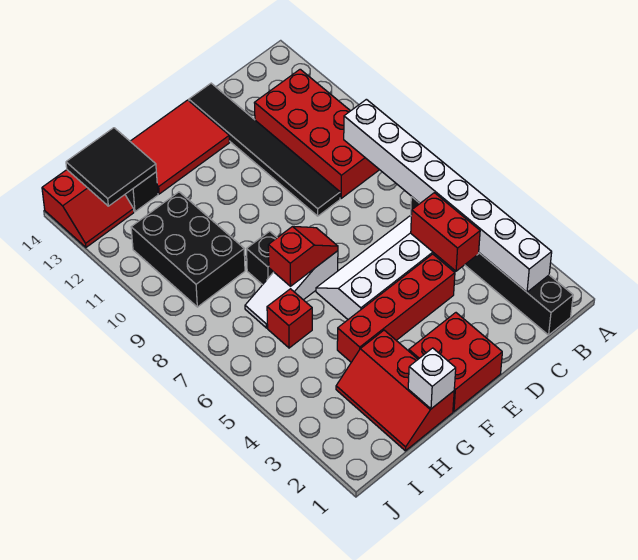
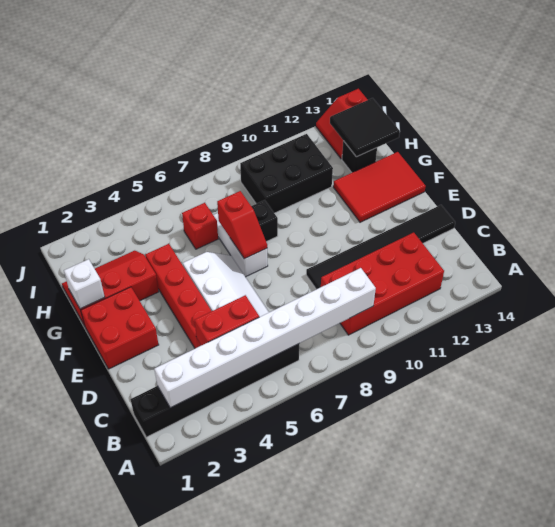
red tile E13:G14 level 1 -> red tile F12:G14 level 1

